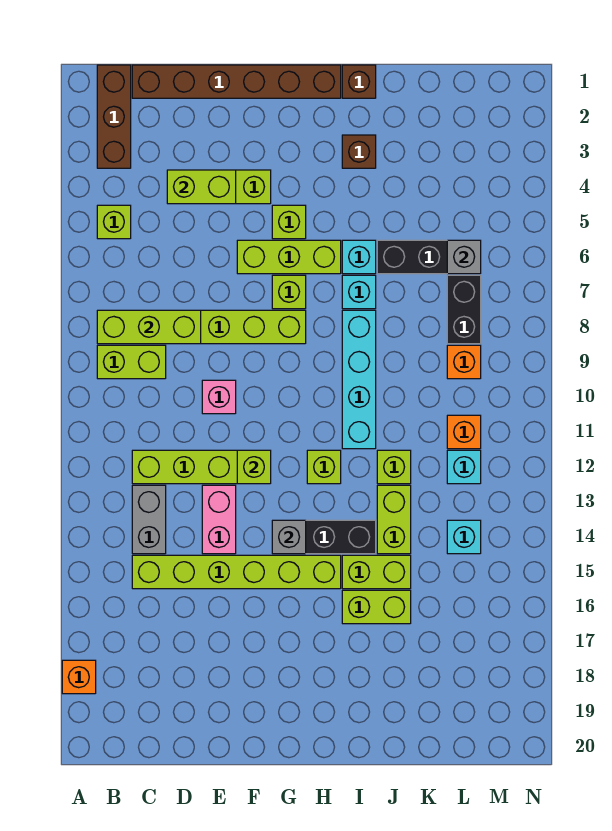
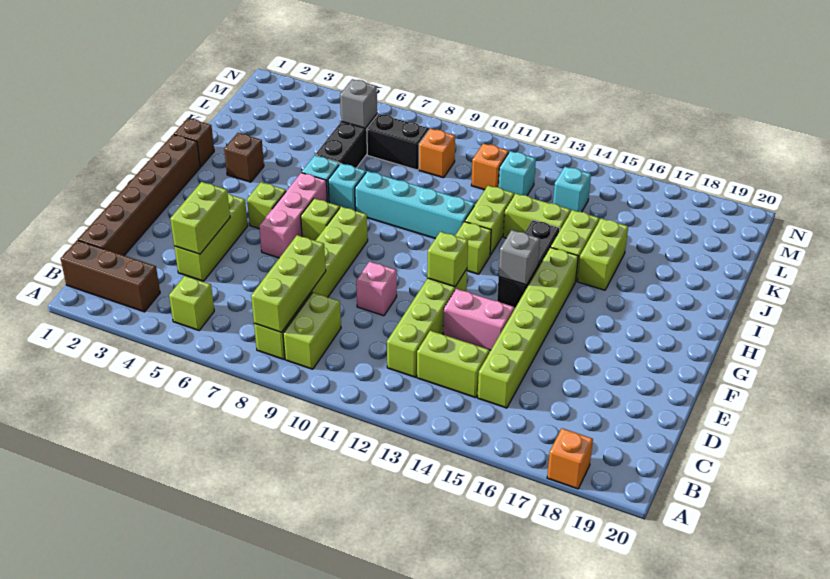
grey brick C13:C14 level 1 -> lime brick C13:C14 level 1
lime brick F6:H6 level 1 -> pink brick F6:H6 level 1
lime brick J12 level 1 -> lime brick I12:J12 level 1

